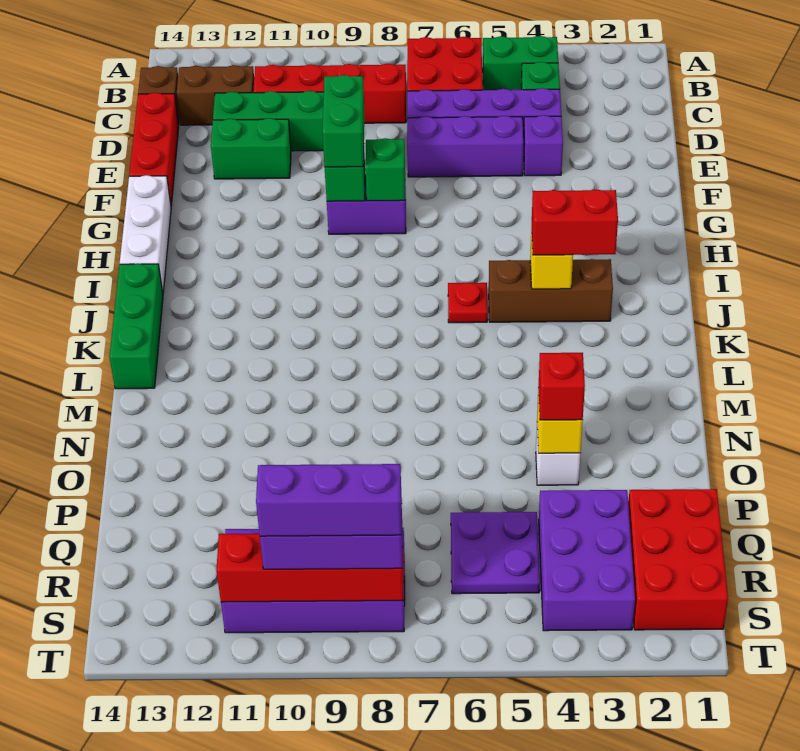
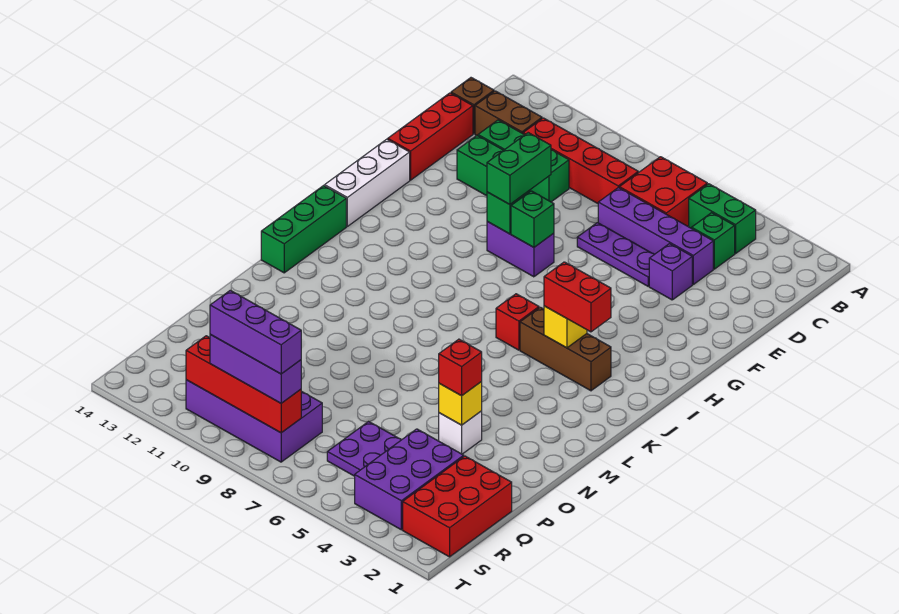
purple brick E5:E7 level 1 -> purple plate E5:E7 level 1
red plate J6 level 1 -> red brick J6 level 1

